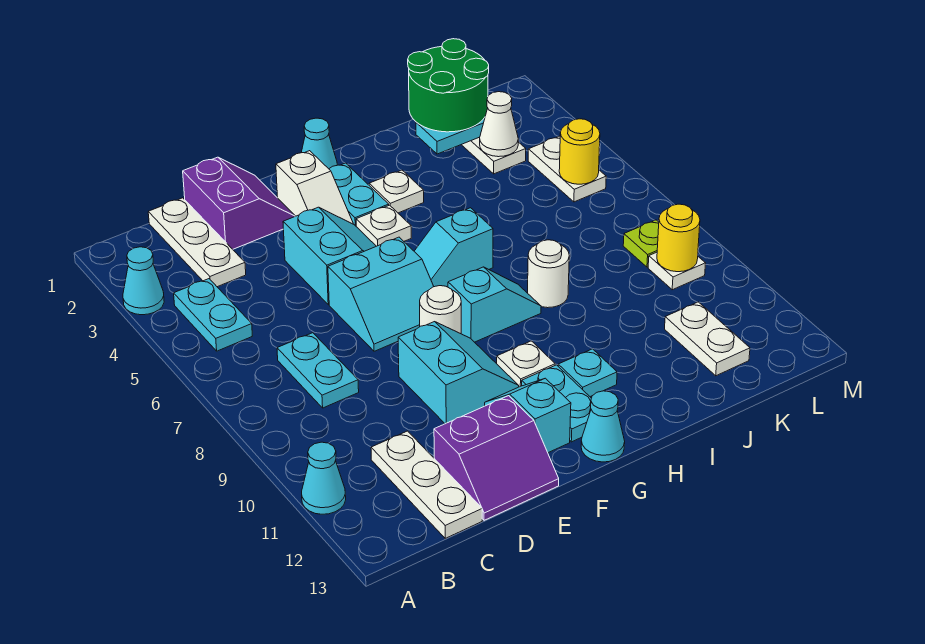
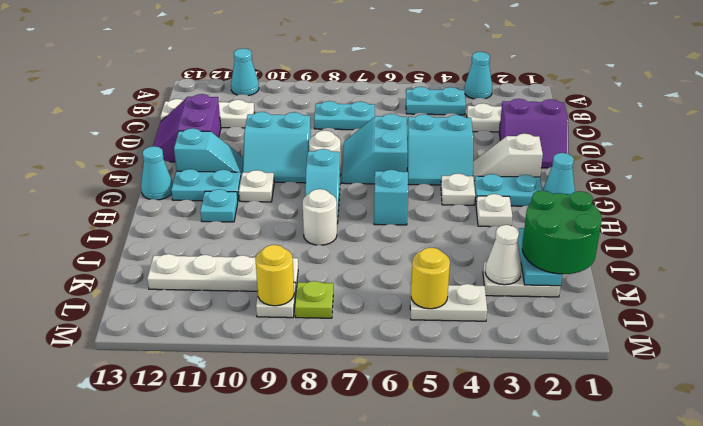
white plate K11:K12 level 1 -> white plate K9:K12 level 1

